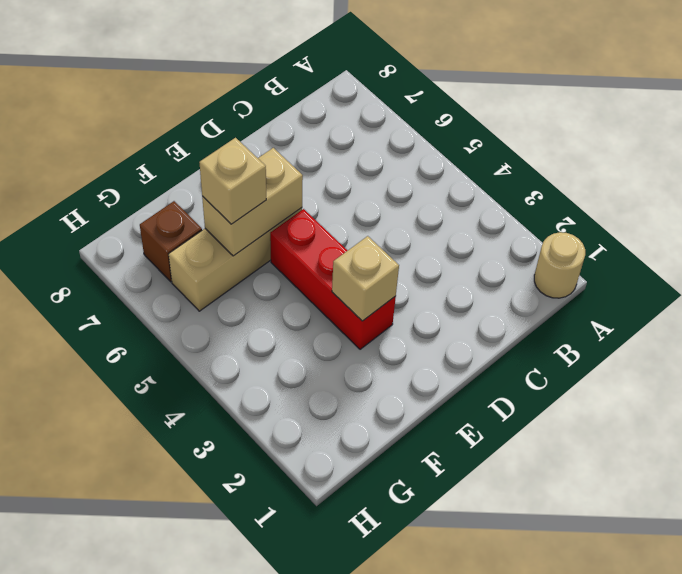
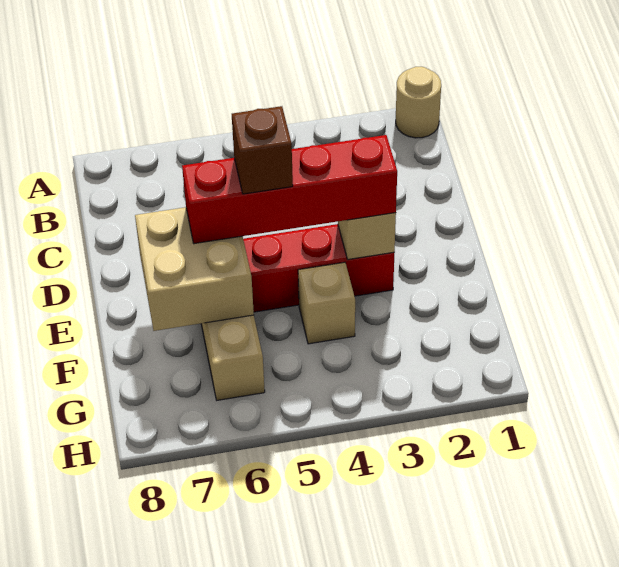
none -> red brick E3:E6 level 3
tan brick E6:F6 level 2 -> tan brick E6:F7 level 2
tan brick F6 level 3 -> tan brick F4 level 1
brown brick G7 level 1 -> brown brick E5 level 4

